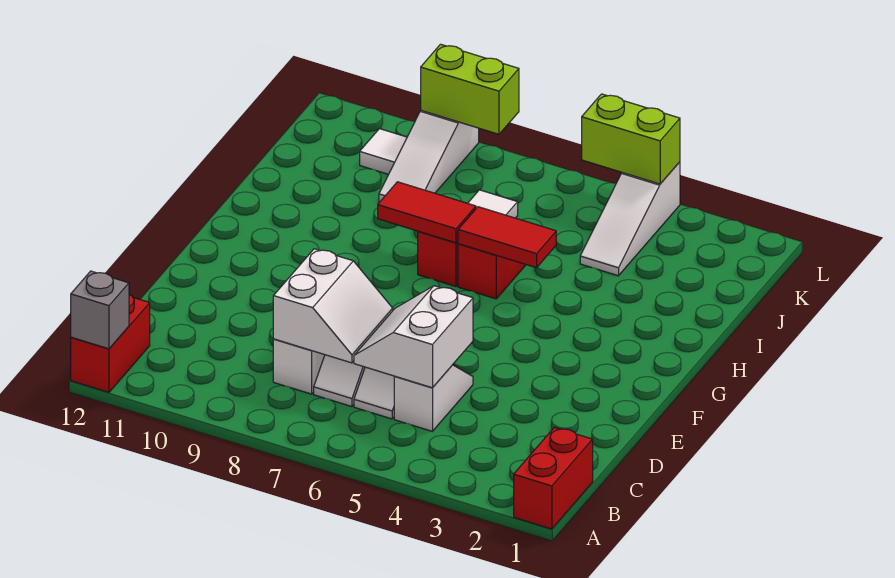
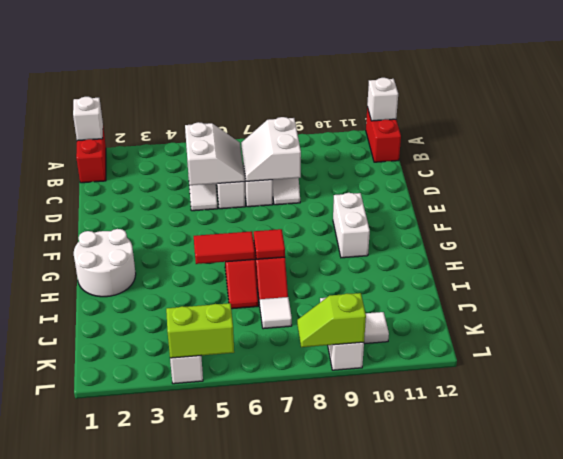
none -> white brick A1 level 2
grey brick A12 level 2 -> white brick A12 level 2
none -> white brick F10:G10 level 1
none -> white round brick G1:H2 level 1
red tile H7:H8 level 2 -> red tile H7 level 2
lime brick L8:L9 level 2 -> lime slope L8:L9 level 2 top 9

